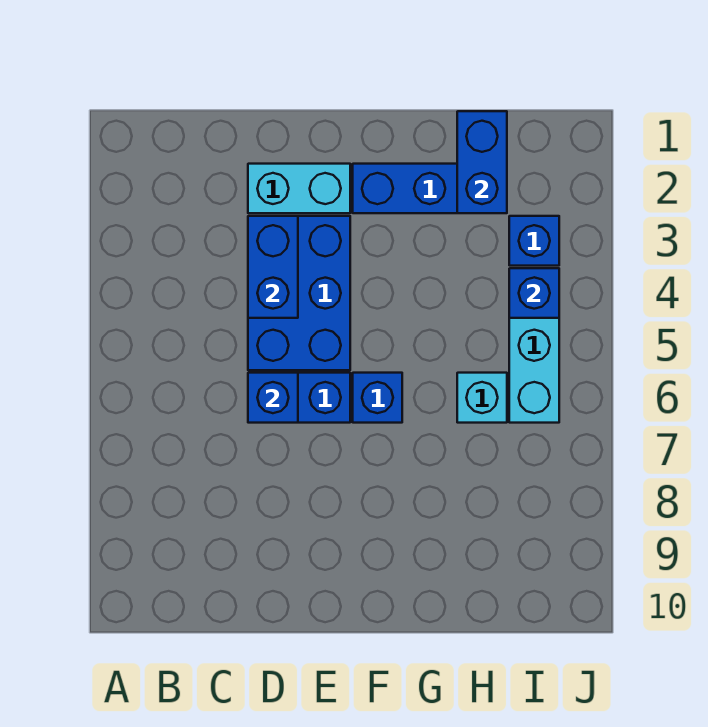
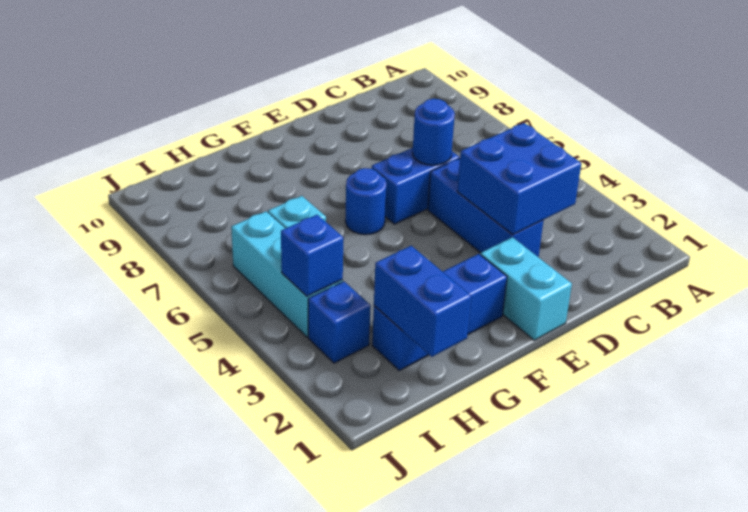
cyan brick D2:E2 level 1 -> cyan brick E1:E2 level 1
blue brick D3:E5 level 1 -> blue brick D3:D5 level 1
blue brick D3:D4 level 2 -> blue brick C3:D4 level 2
blue brick D6 level 2 -> blue round brick D6 level 2
blue brick F6 level 1 -> blue round brick F6 level 1

